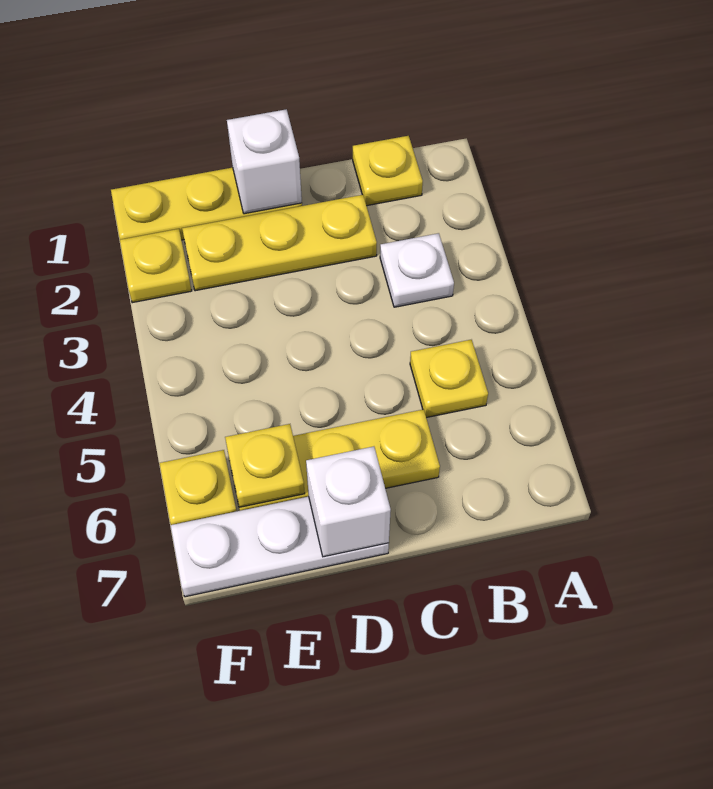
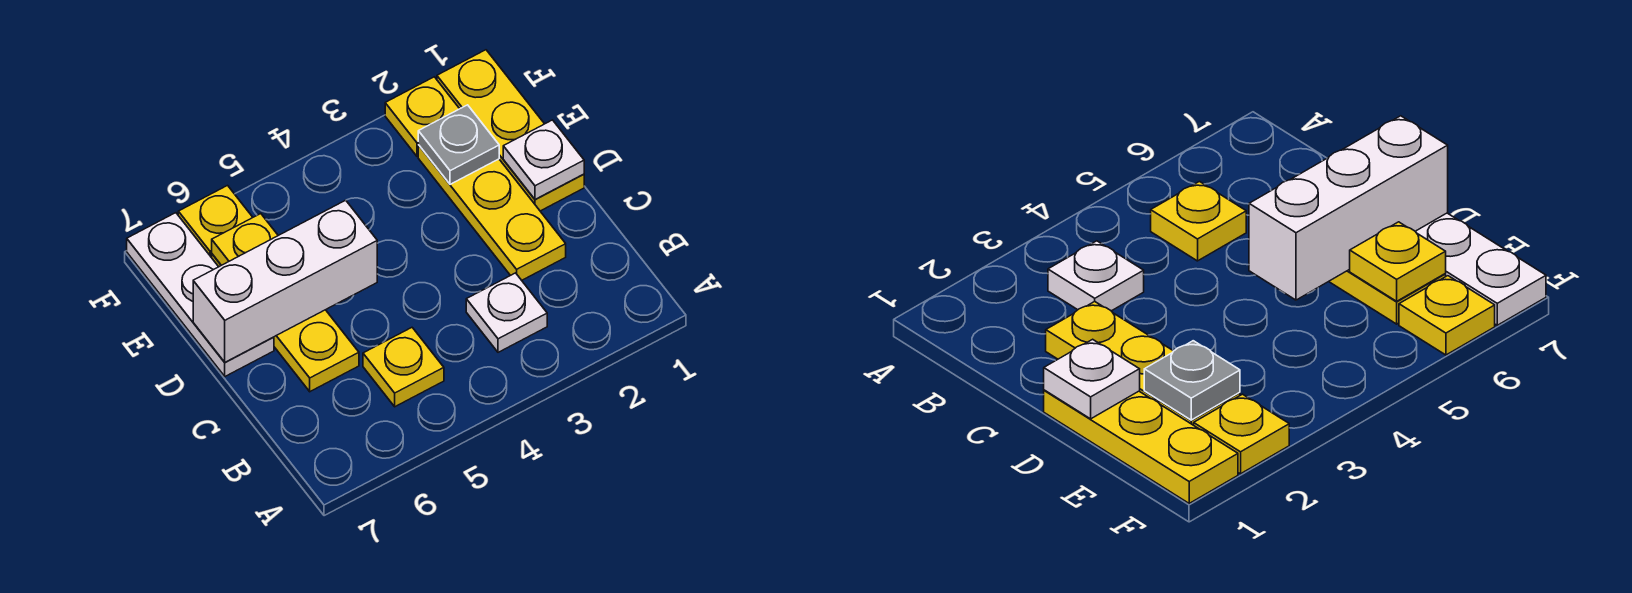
yellow plate B1 level 1 -> none
white brick D1 level 2 -> white plate D1 level 2
white brick D7 level 2 -> white brick D5:D7 level 2
none -> grey plate E2 level 2

